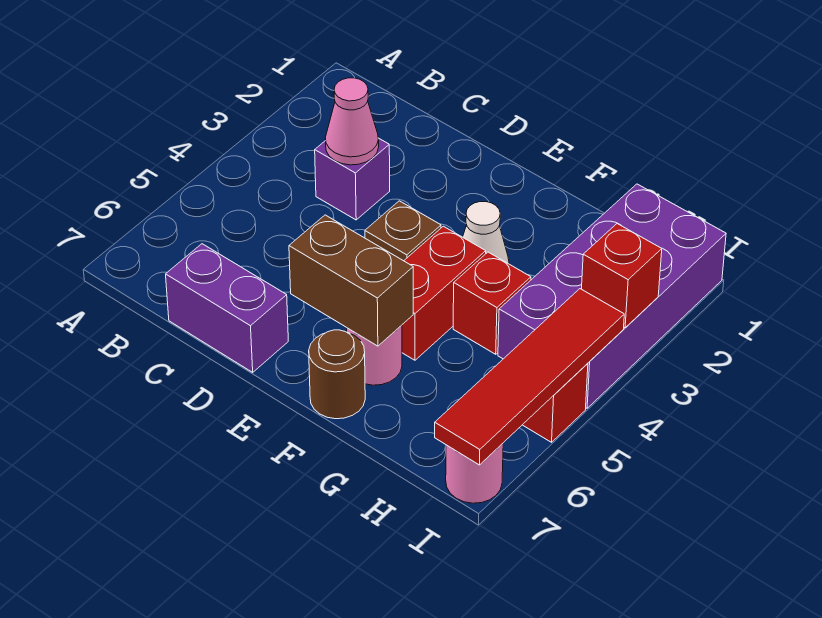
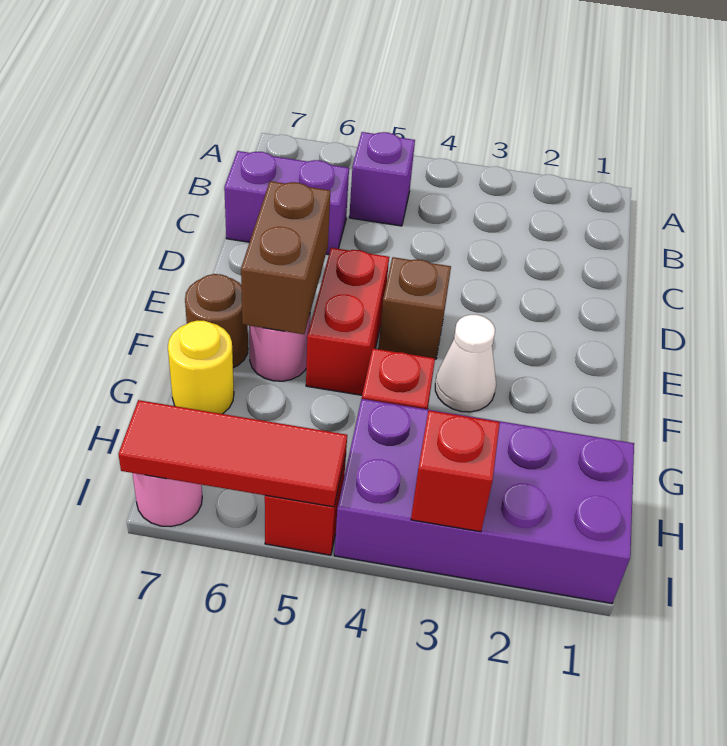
purple brick C3 level 1 -> purple brick B5 level 1
pink cone C3 level 2 -> none
purple brick C7:D7 level 1 -> purple brick C6:C7 level 1
red brick F4:F5 level 1 -> red brick E5:F5 level 1
none -> yellow round brick G7 level 1
red tile I4:I7 level 2 -> red tile I5:I7 level 2

